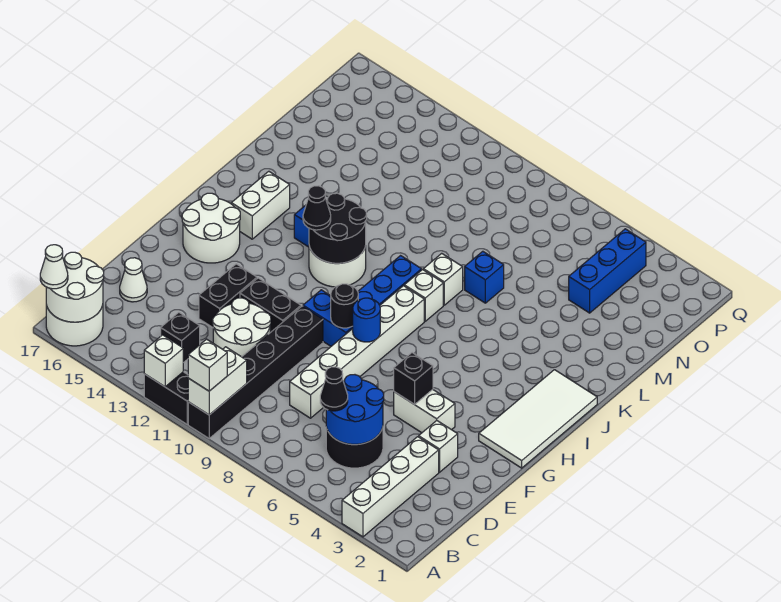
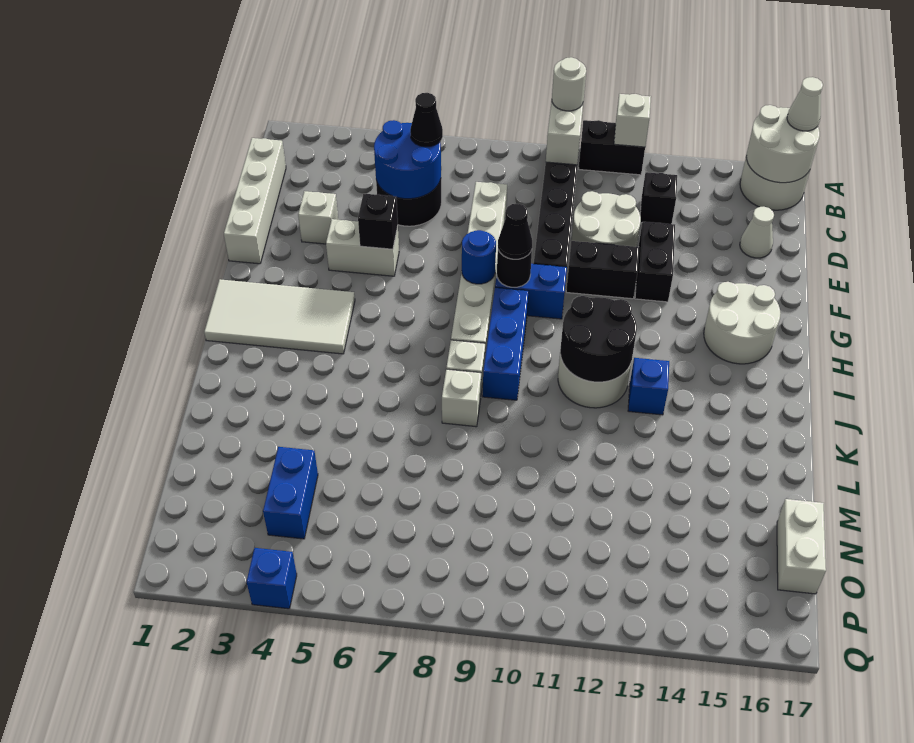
white brick A3:D3 level 1 -> white brick C1:F1 level 1
white brick A10 level 3 -> white round brick A10 level 3
white tile G1:J2 level 1 -> white tile H1:I4 level 1
black cone I12 level 3 -> black cone G9 level 3
white brick I15:J15 level 1 -> white brick N17:O17 level 1
blue brick L7 level 1 -> blue brick Q4 level 1
blue brick N4:P4 level 1 -> blue brick N4:O4 level 1

